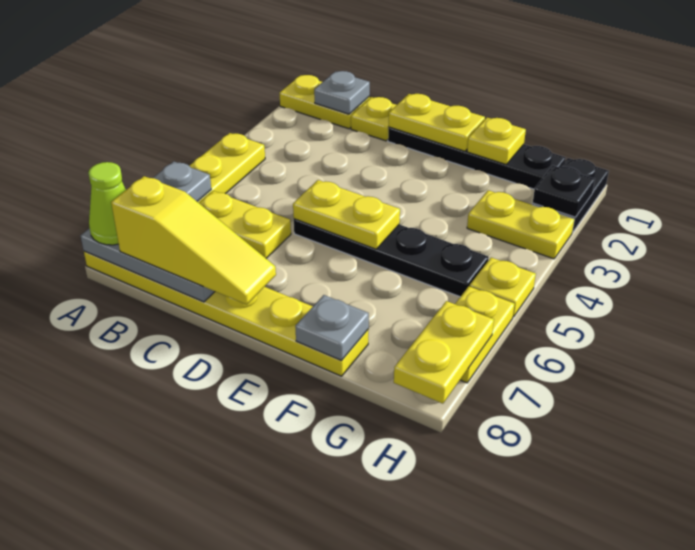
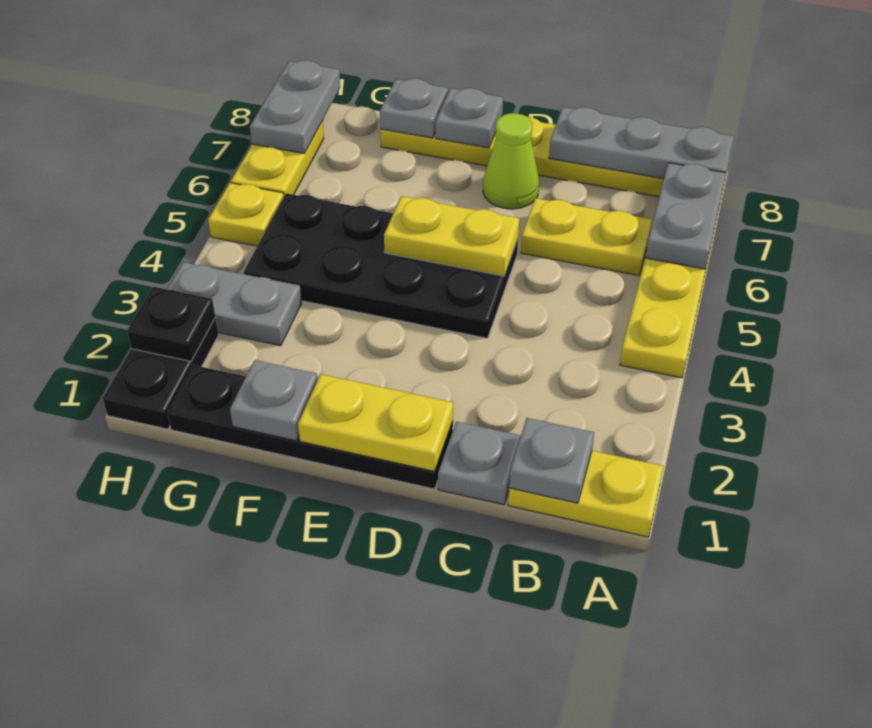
lime cone A8 level 3 -> lime cone D7 level 1
yellow slope B8:D8 level 3 top B -> none
yellow plate C1 level 1 -> grey plate C1 level 1
black plate D5:G5 level 1 -> black plate D4:G5 level 1
none -> grey plate E8 level 2
yellow plate F1 level 2 -> grey plate F1 level 2
yellow plate G3:H3 level 1 -> grey plate G3:H3 level 1
yellow plate H7:H8 level 2 -> grey plate H7:H8 level 2

